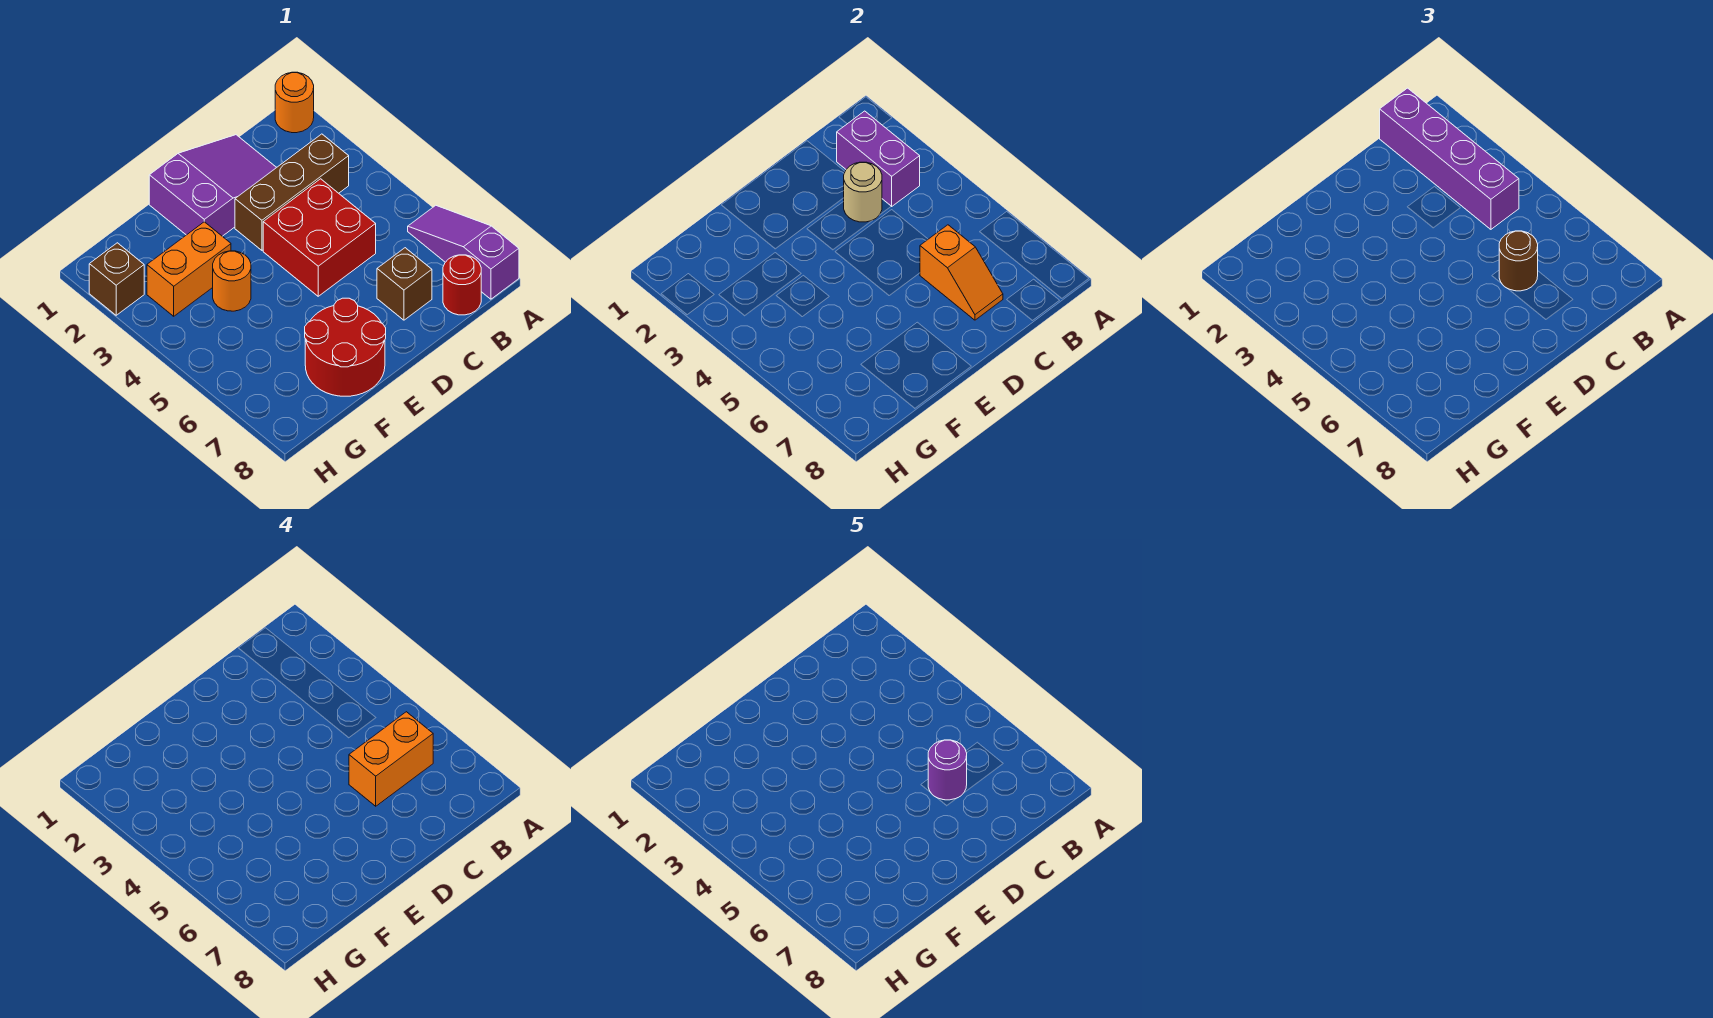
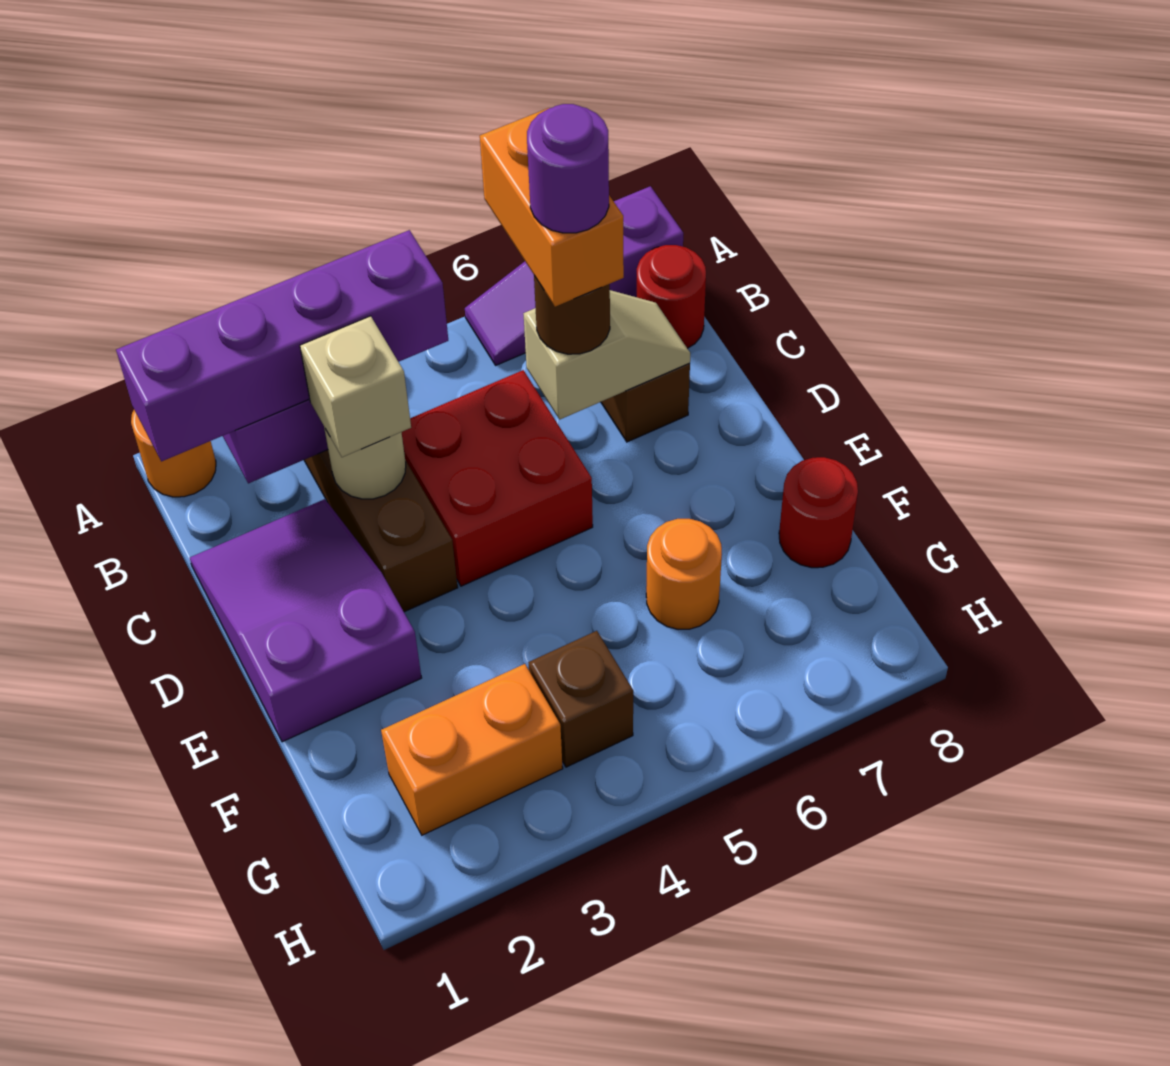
none -> tan brick C3 level 3
orange slope C6:C7 level 2 top 6 -> tan slope C6:C7 level 2 top 6
red round brick E7:F8 level 1 -> red round brick F8 level 1
orange brick F3:G3 level 1 -> orange brick G2:G3 level 1
orange round brick F4 level 1 -> orange round brick F6 level 1
brown brick H2 level 1 -> brown brick G4 level 1

